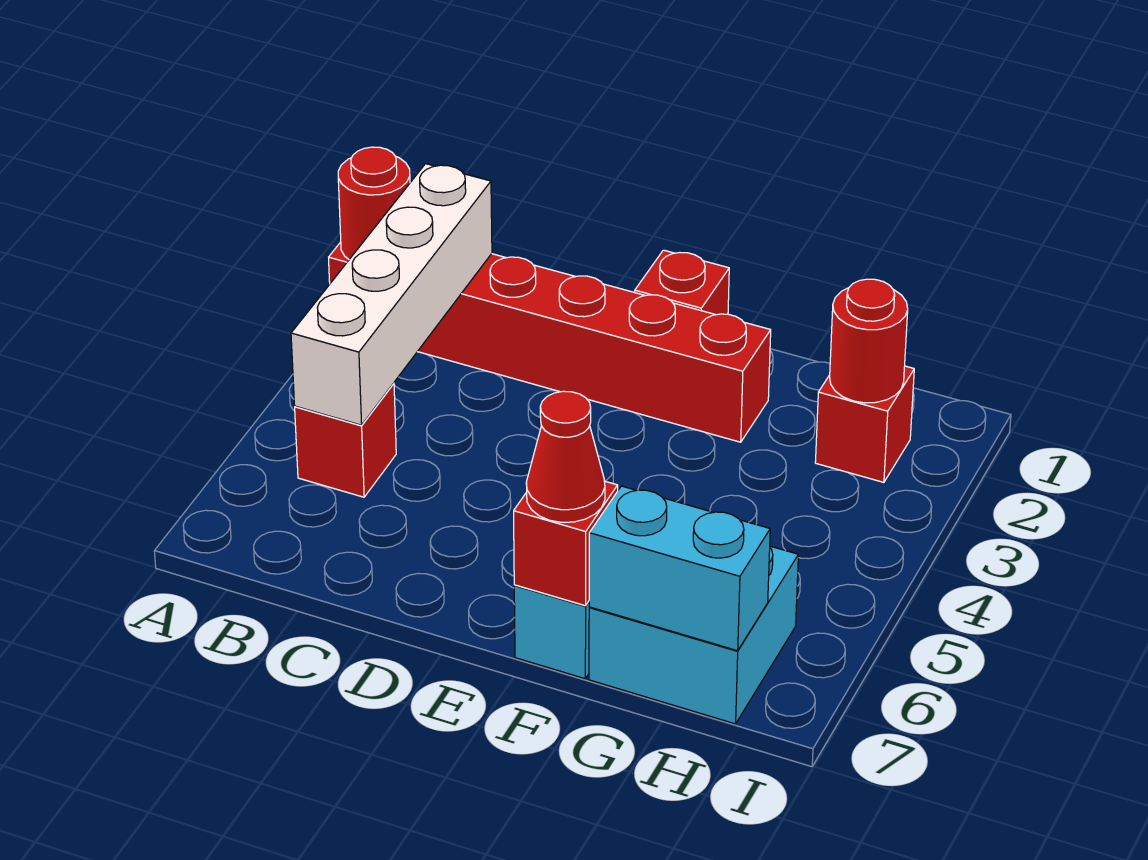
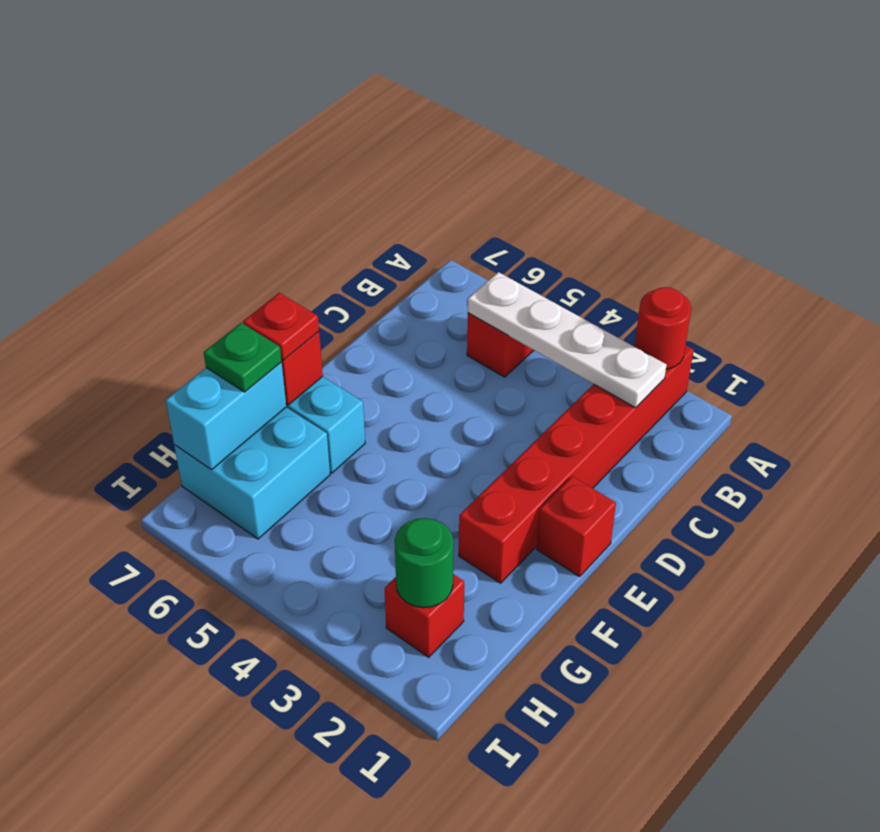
white brick B2:B5 level 2 -> white plate B2:B5 level 2
red cone F7 level 3 -> red plate F7 level 3
none -> green plate G7 level 3
red round brick H2 level 2 -> green round brick H2 level 2

